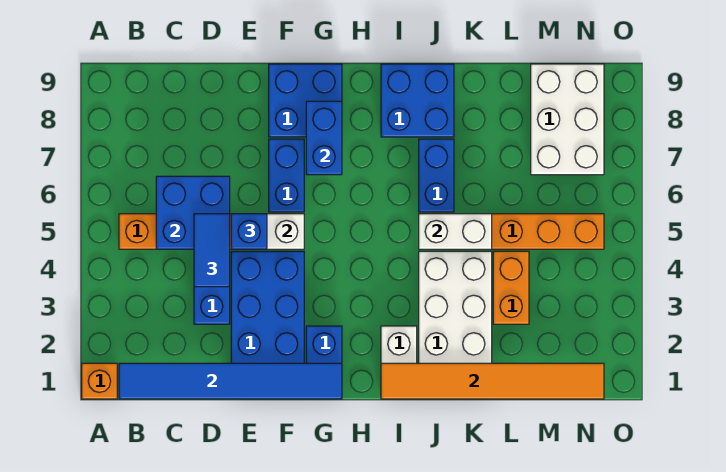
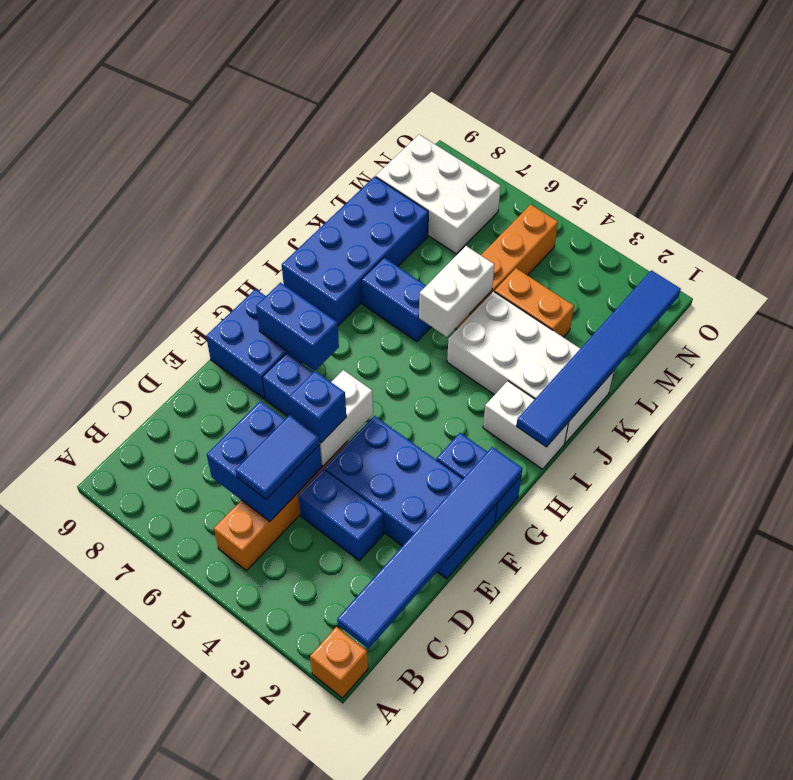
blue tile D4:D5 level 3 -> blue tile C5:D5 level 3
orange tile I1:N1 level 2 -> blue tile I1:N1 level 2
blue brick I8:J9 level 1 -> blue brick I8:L9 level 1

